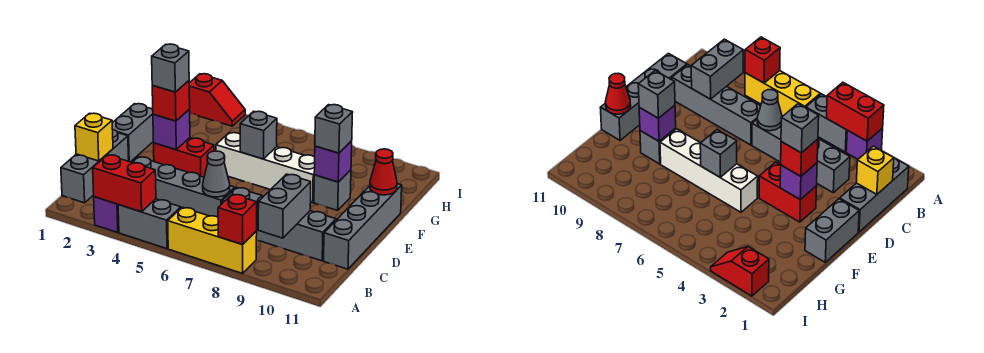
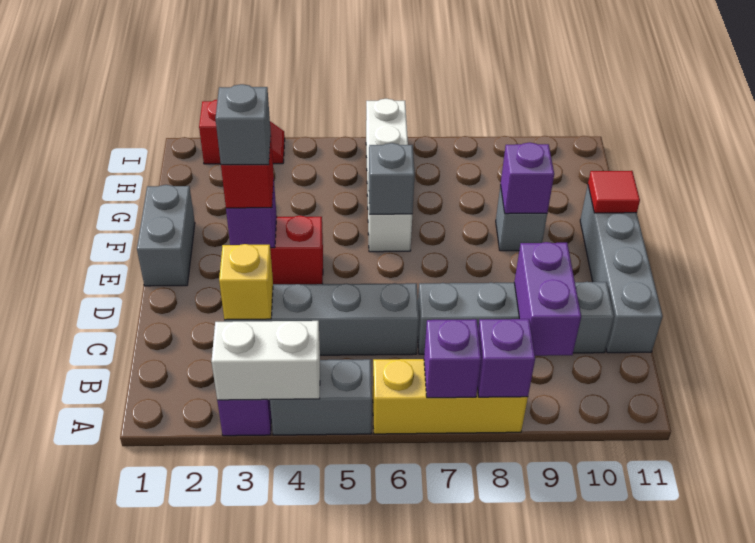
red brick A3:A4 level 2 -> white brick A3:A4 level 2
none -> purple brick A7 level 2
red brick A8 level 2 -> purple brick A8 level 2
grey brick B1:D1 level 1 -> none
grey brick B9:C9 level 2 -> purple brick B9:C9 level 2
yellow brick C1 level 2 -> yellow brick C3 level 2
grey cone C6 level 2 -> none
white brick F5:F8 level 1 -> white brick F6:I6 level 1
grey brick F9 level 3 -> none
red cone F11 level 2 -> red tile F11 level 2

